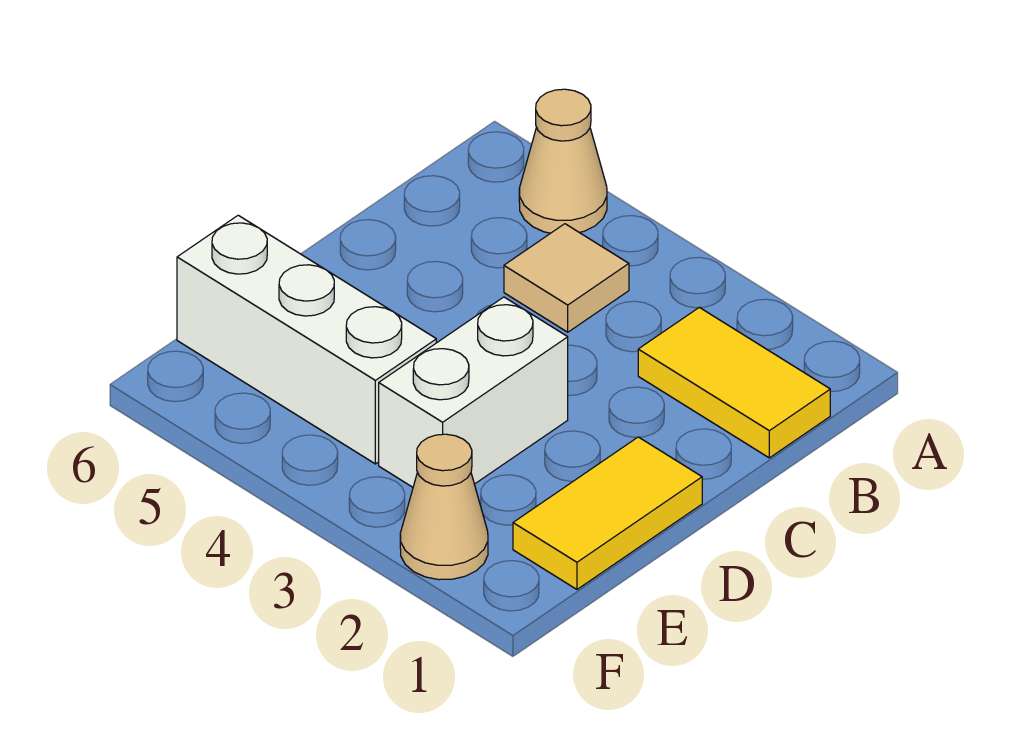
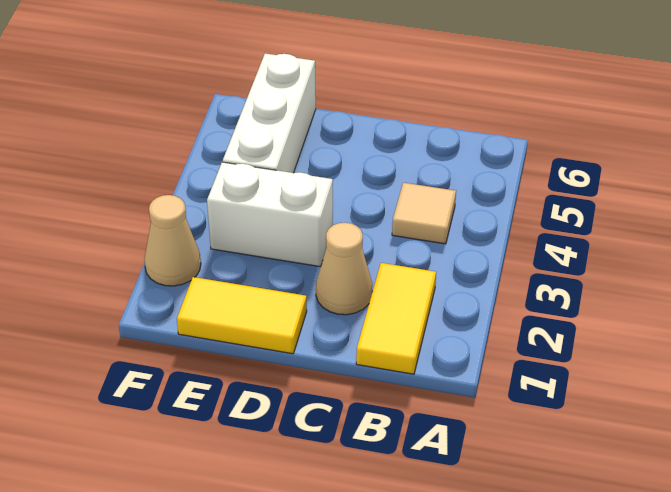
tan cone A5 level 1 -> tan cone C2 level 1

